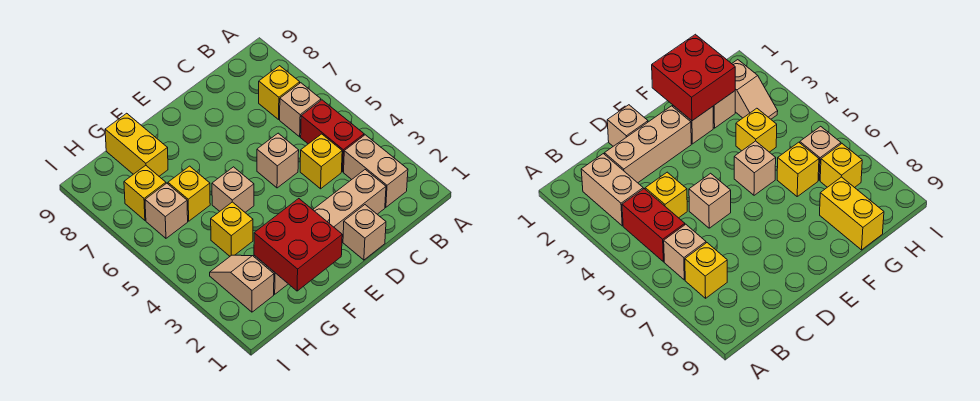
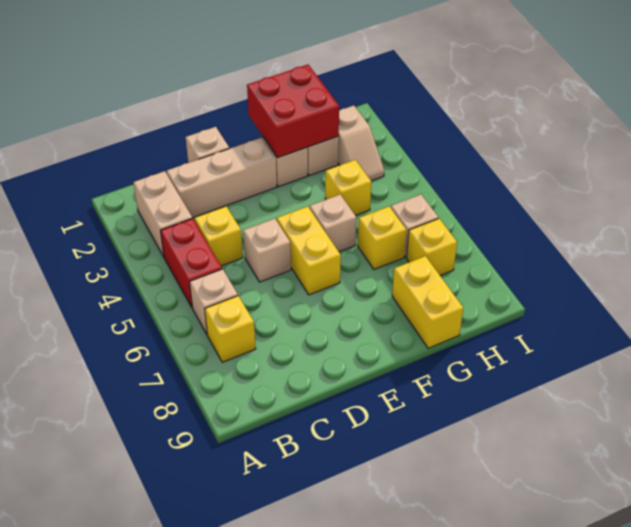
none -> yellow brick E5:E6 level 1

